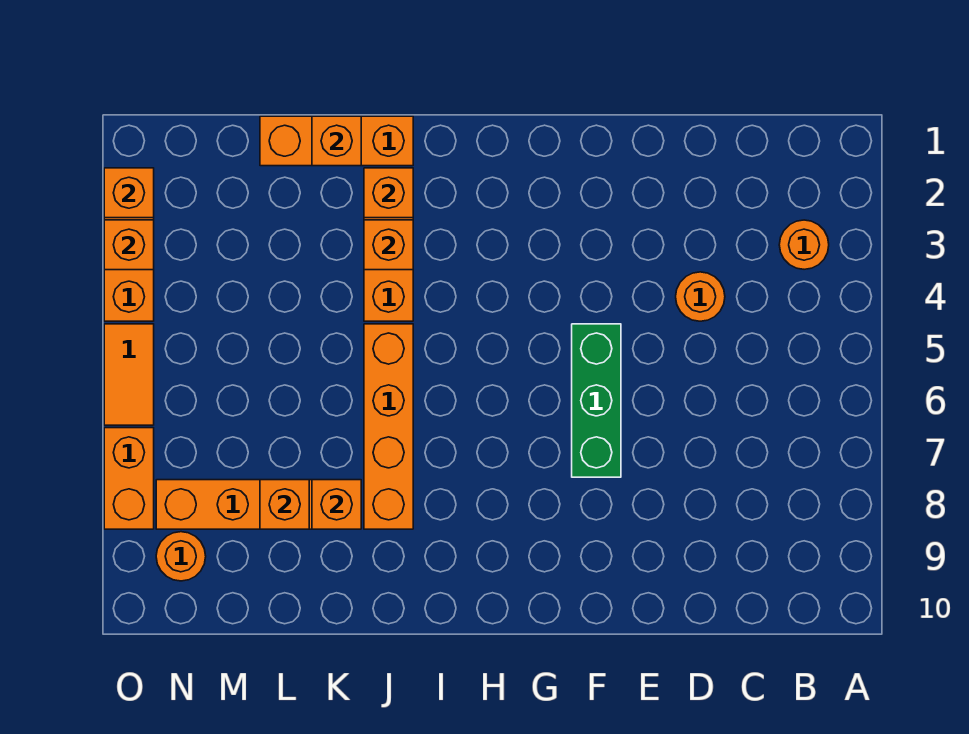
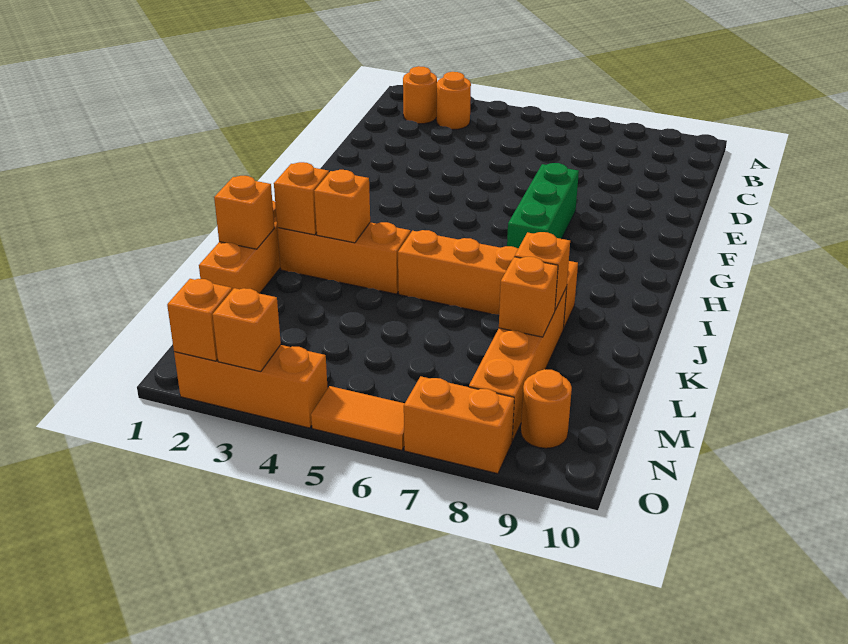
orange round brick D4 level 1 -> orange round brick B2 level 1
green brick F5:F7 level 1 -> green brick F7:H7 level 1

